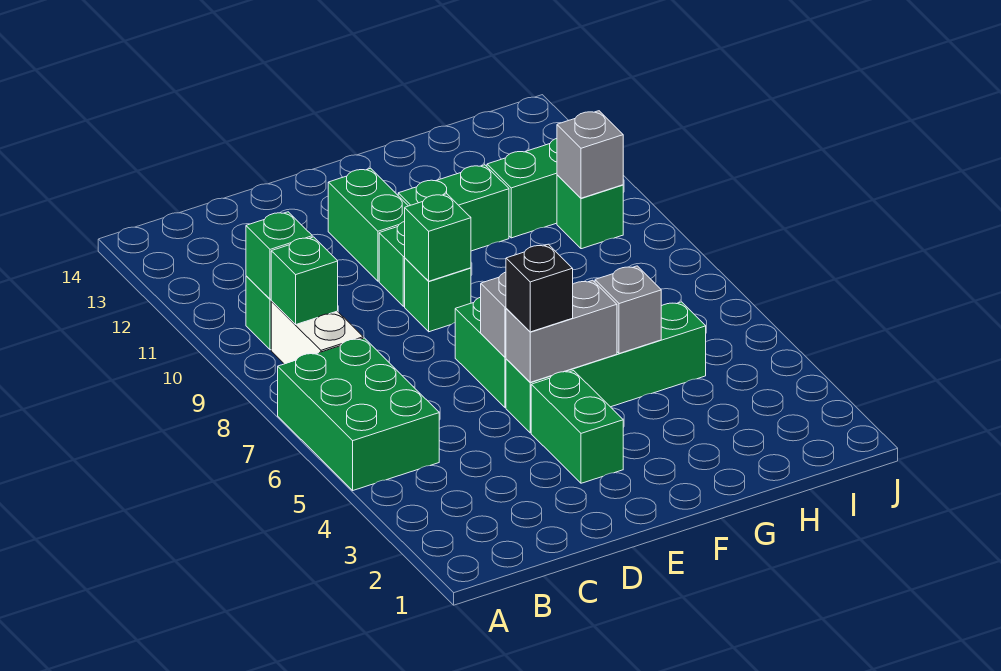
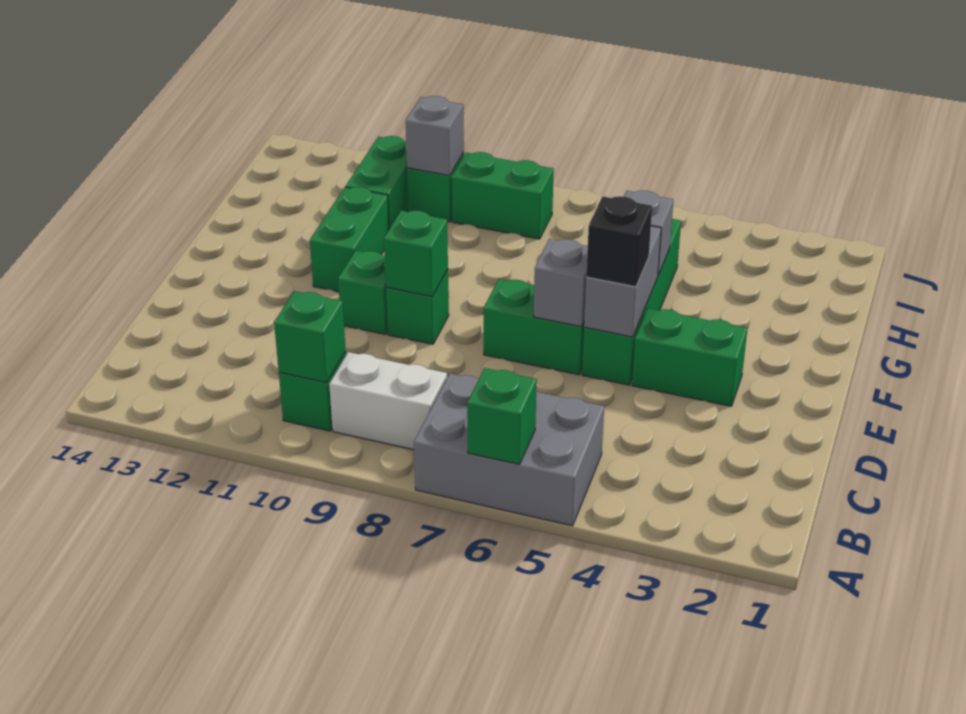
green brick A5:B7 level 1 -> grey brick A5:B7 level 1
green brick B9 level 2 -> green brick A6 level 2
green brick E11:E12 level 1 -> green brick I8:I9 level 1

